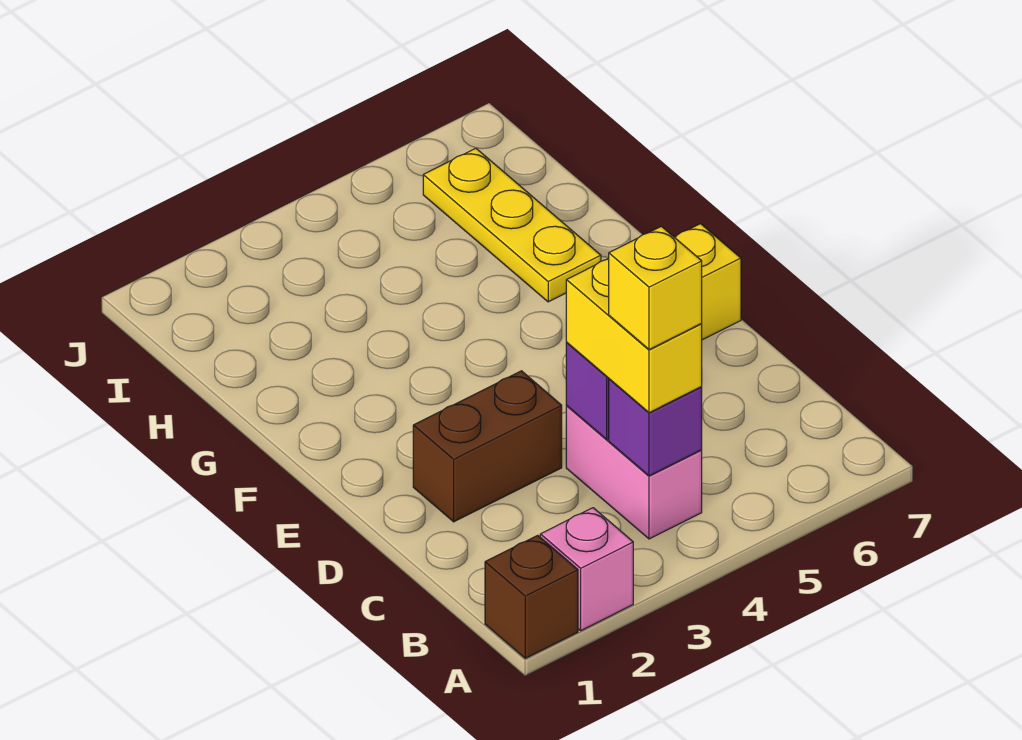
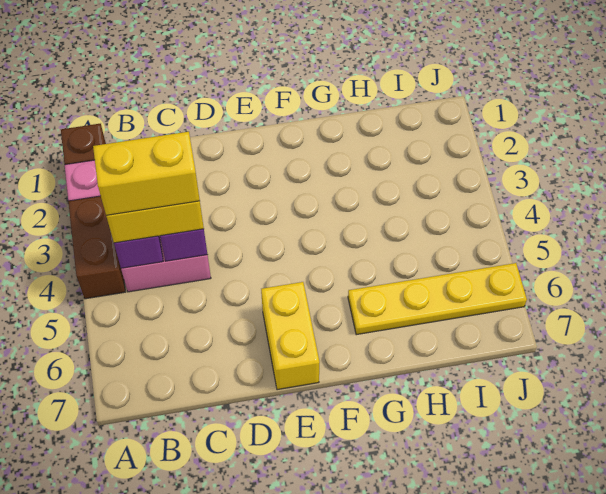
yellow brick B4 level 4 -> yellow brick B4:C4 level 4
brown brick D2:D3 level 1 -> brown brick A3:A4 level 1
yellow plate G6:I6 level 1 -> yellow plate G6:J6 level 1

